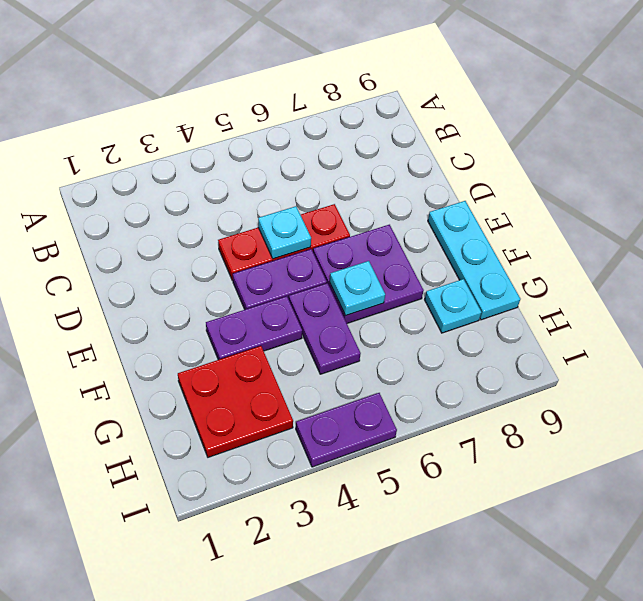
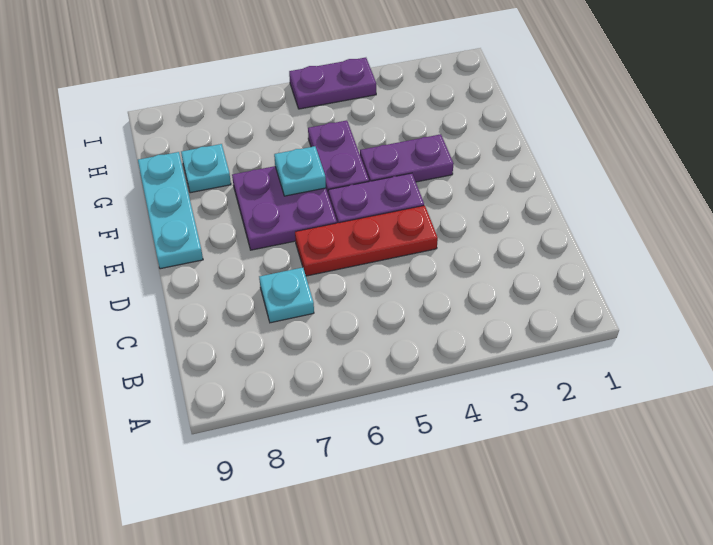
cyan plate D5 level 2 -> cyan plate C7 level 1
red plate G2:H3 level 1 -> none

